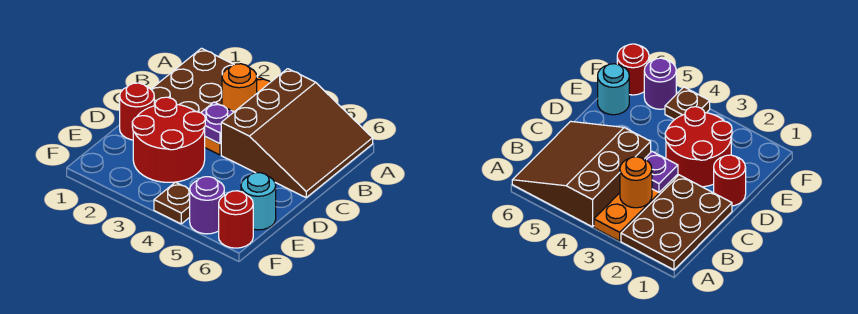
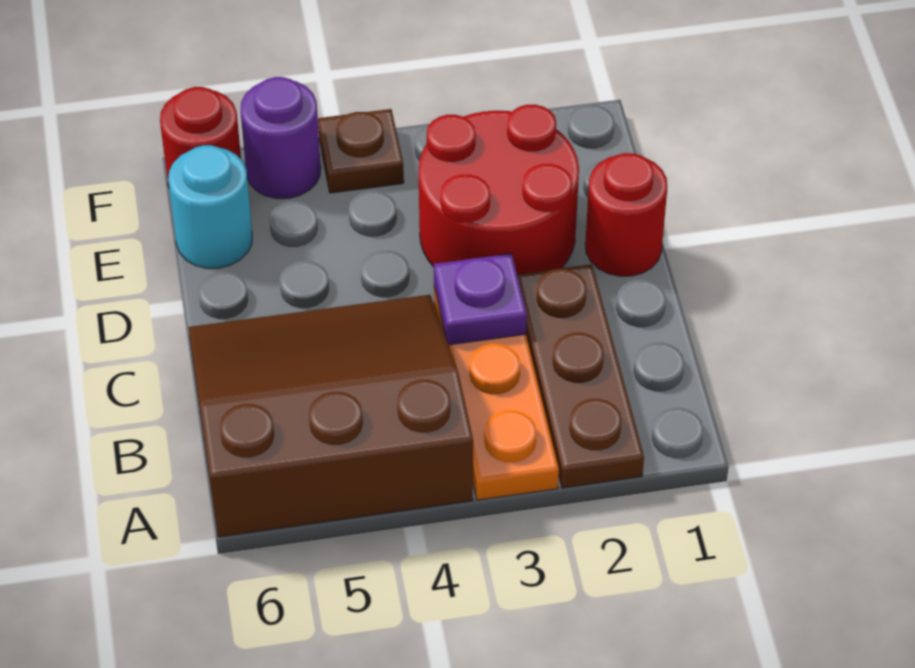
brown plate A1:C2 level 1 -> brown plate A2:C2 level 1
brown slope A4:C6 level 1 top 4 -> brown slope A4:C6 level 1 top A
orange round brick B3 level 2 -> none

